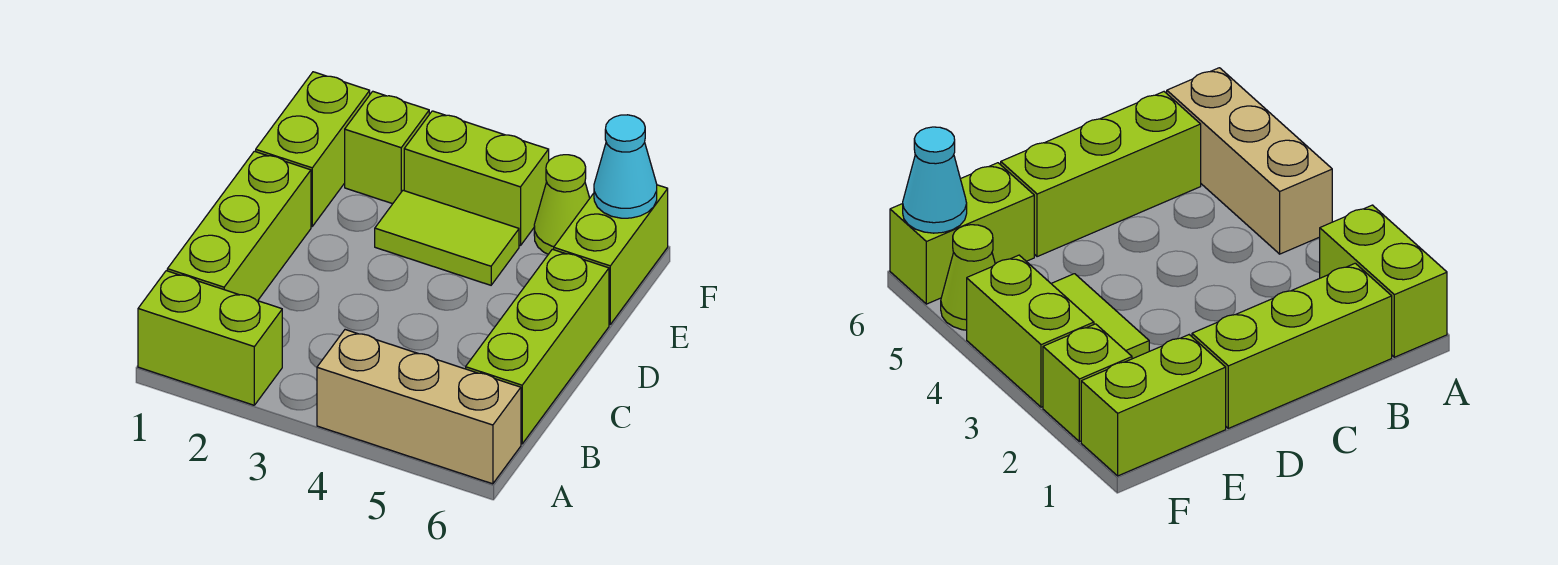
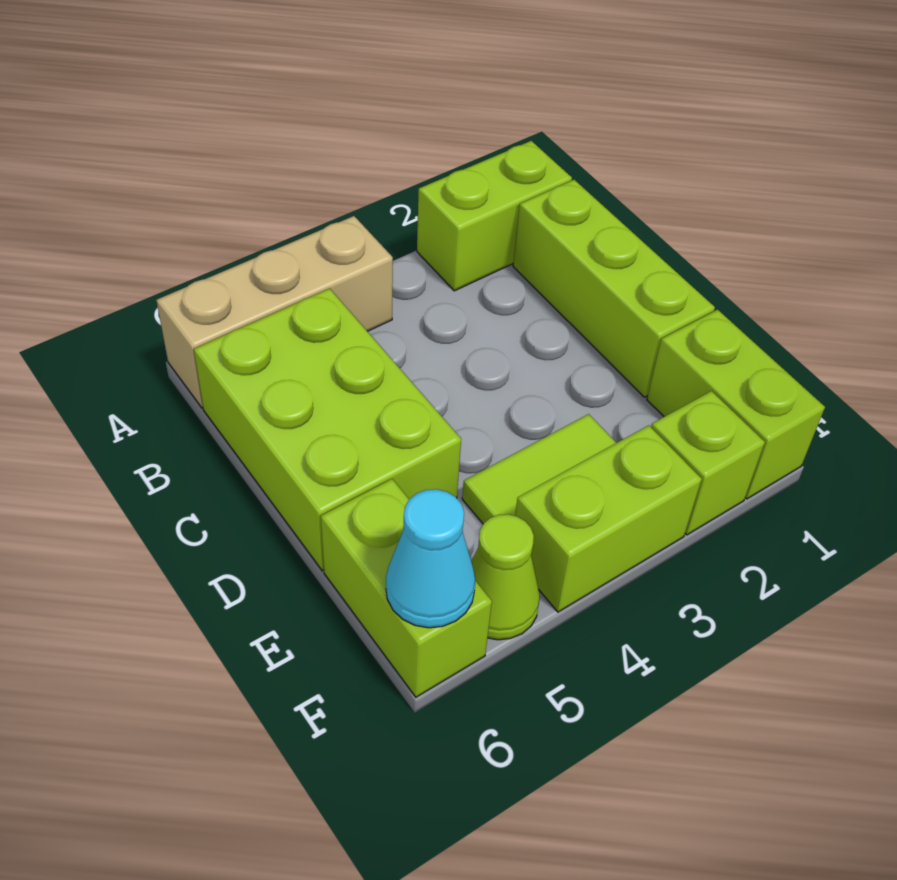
lime brick B6:D6 level 1 -> lime brick B5:D6 level 1

